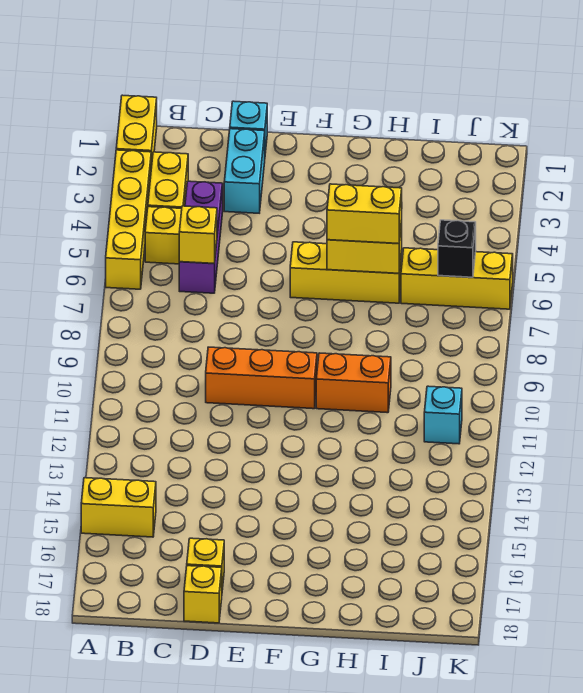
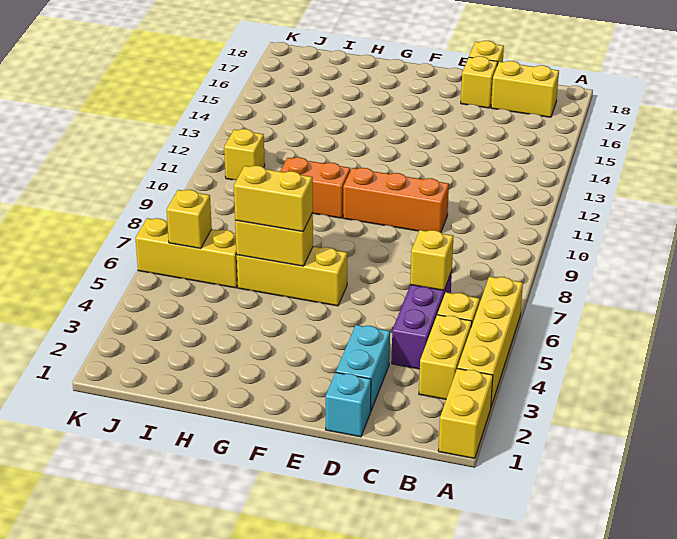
yellow brick A15:B15 level 1 -> yellow brick B17:C17 level 1
black brick J6 level 2 -> yellow brick J6 level 2
cyan brick J11 level 1 -> yellow brick J11 level 1

